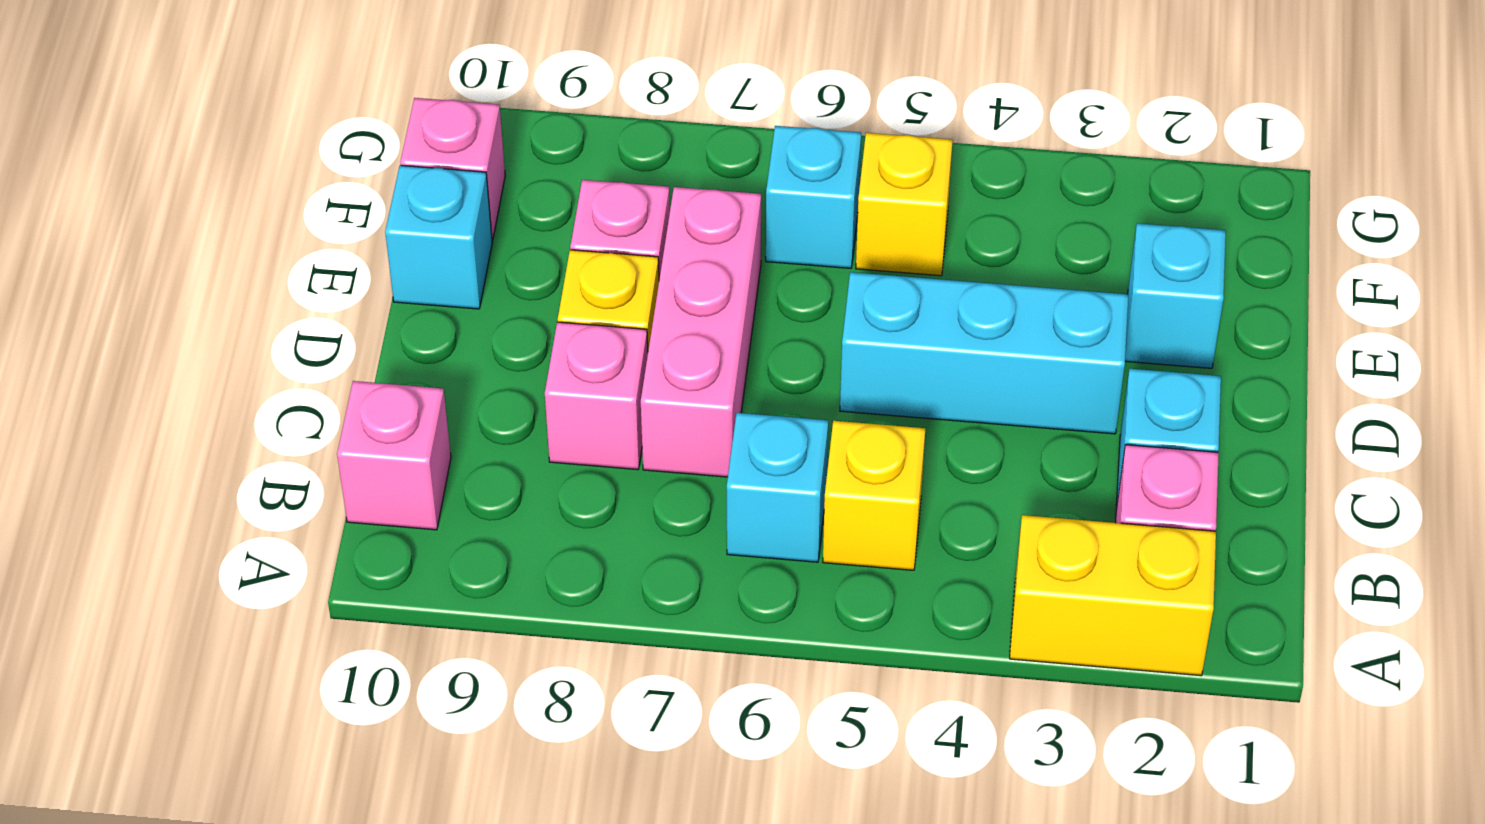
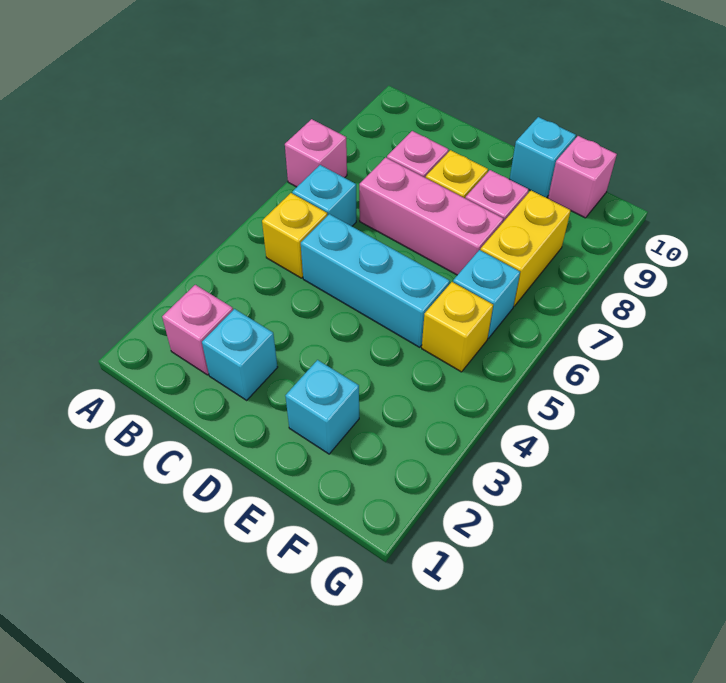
yellow brick A2:A3 level 1 -> yellow brick F7:F8 level 1
pink brick B10 level 1 -> pink brick A7 level 1
cyan brick D3:D5 level 1 -> cyan brick C5:E5 level 1

